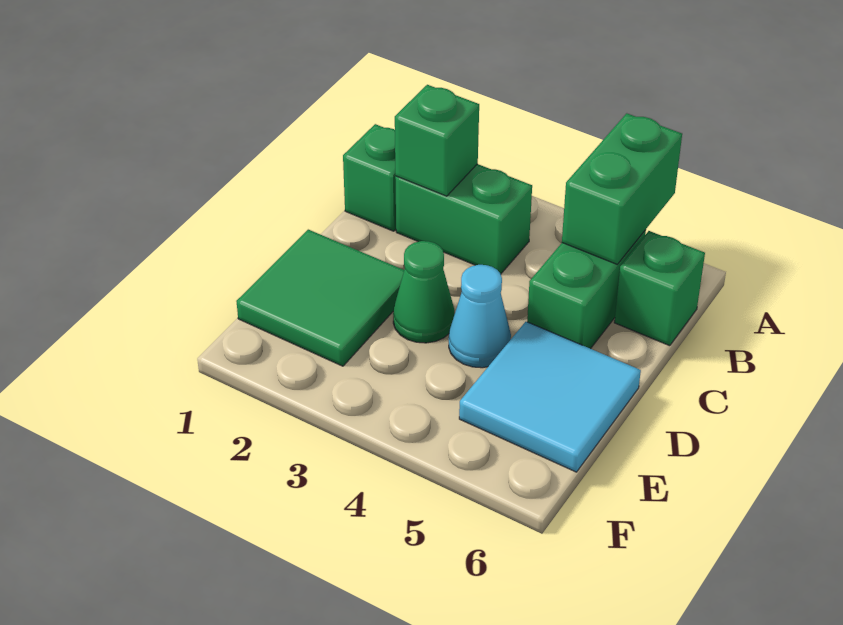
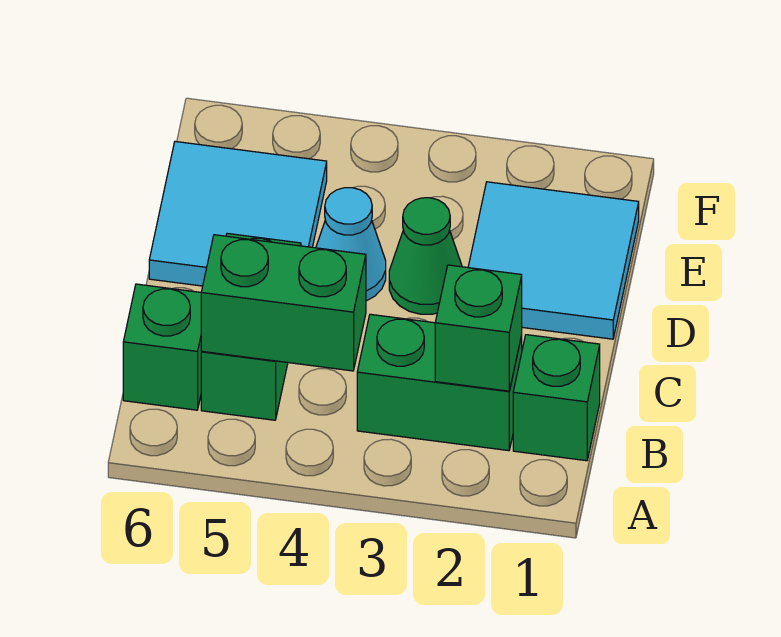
green brick A5:B5 level 2 -> green brick B4:B5 level 2
green tile D1:E2 level 1 -> cyan tile D1:E2 level 1

